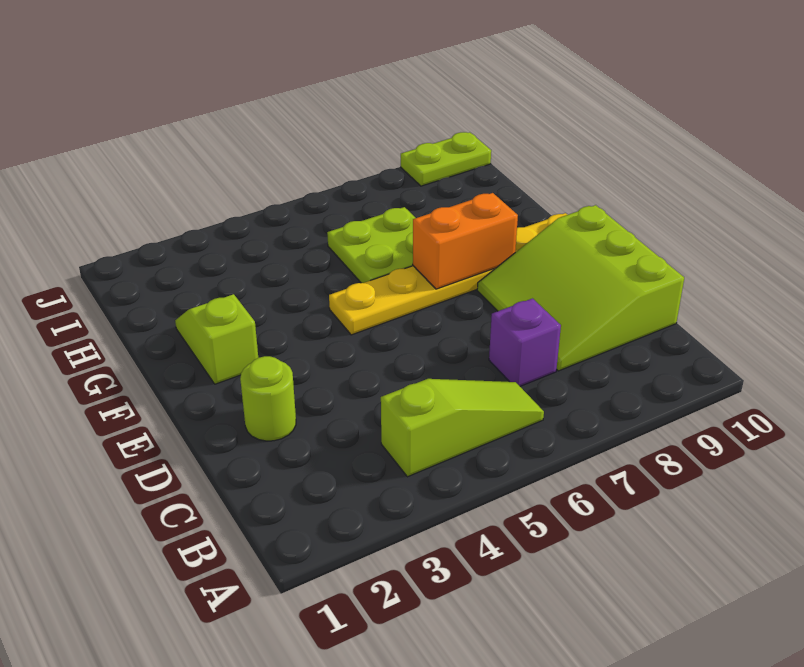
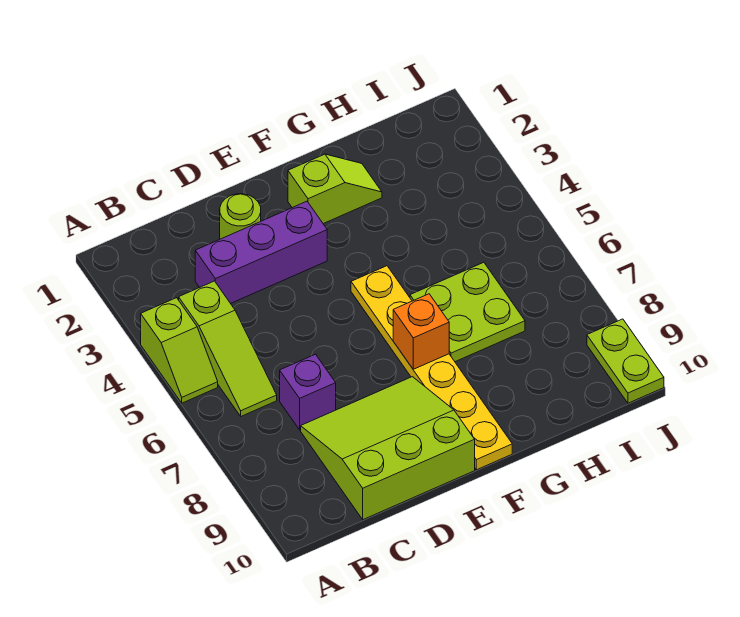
none -> lime slope A4:A5 level 1 top 4
none -> purple brick C3:E3 level 1
orange brick F7:F8 level 2 -> orange brick F7 level 2

